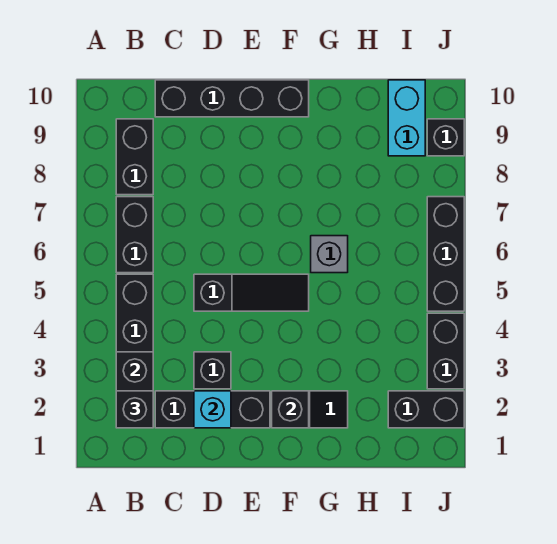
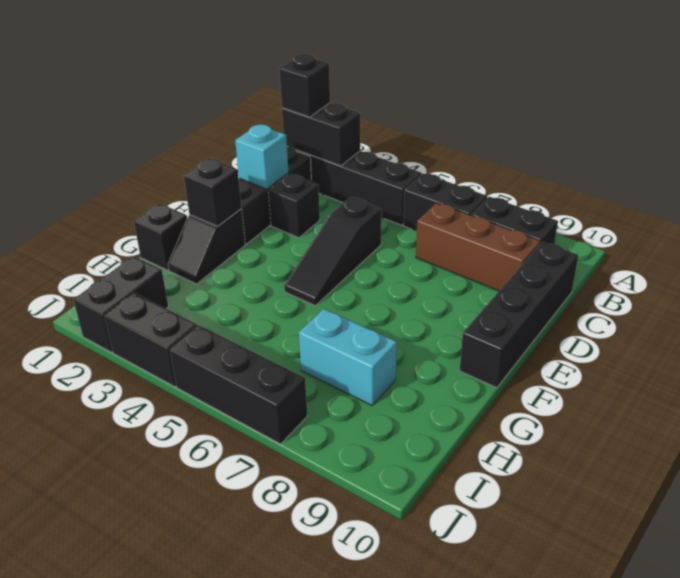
none -> brown brick C7:C9 level 1
grey brick G6 level 1 -> none
cyan brick I9:I10 level 1 -> cyan brick H7:H8 level 1
black brick J9 level 1 -> black brick G1 level 1

